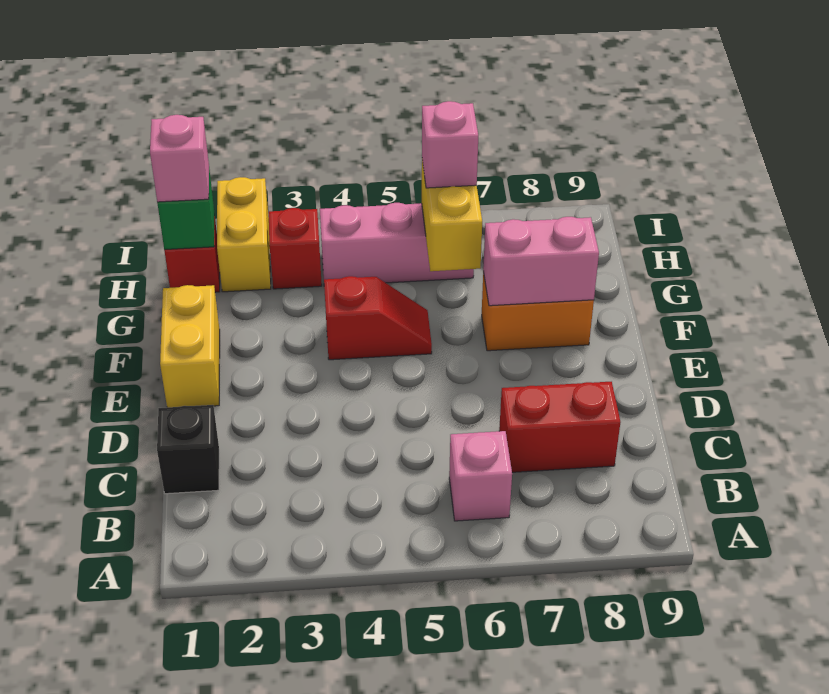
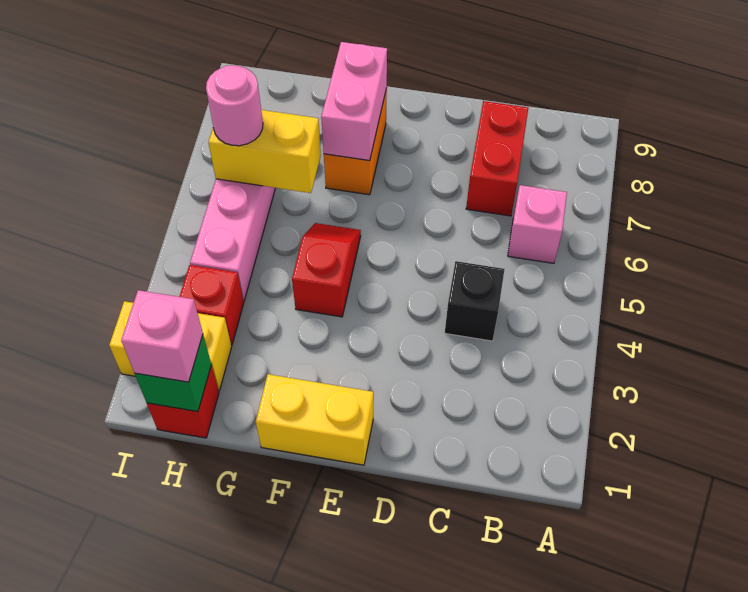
black brick C1 level 1 -> black brick C4 level 1
pink brick H6 level 3 -> pink round brick H6 level 3

